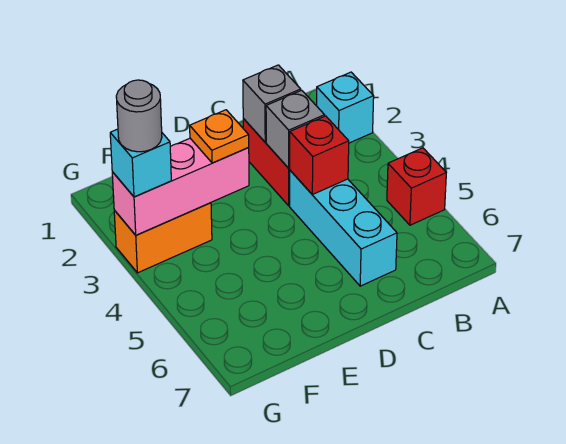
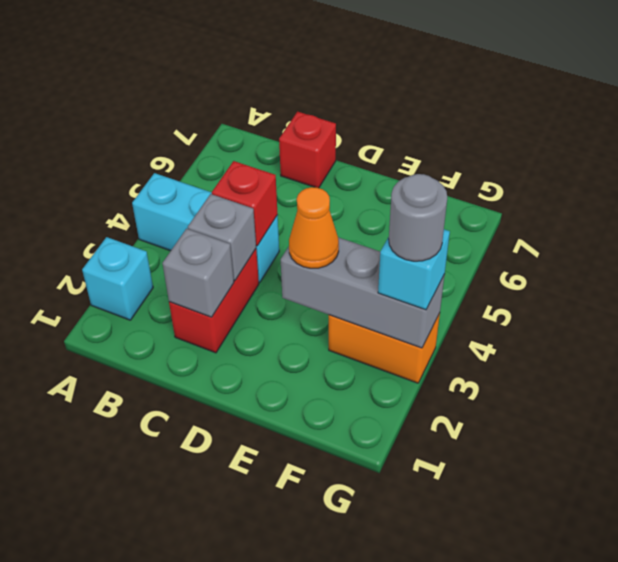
red brick A5 level 1 -> red brick C7 level 1
cyan brick C4:C6 level 1 -> cyan brick A4:C4 level 1
pink brick E3:G3 level 2 -> grey brick E3:G3 level 2
orange plate E3 level 3 -> orange cone E3 level 3

